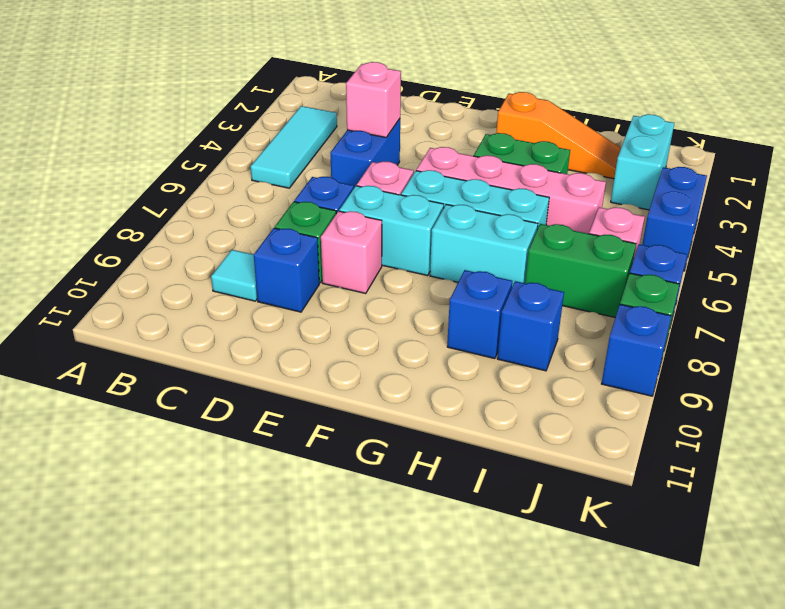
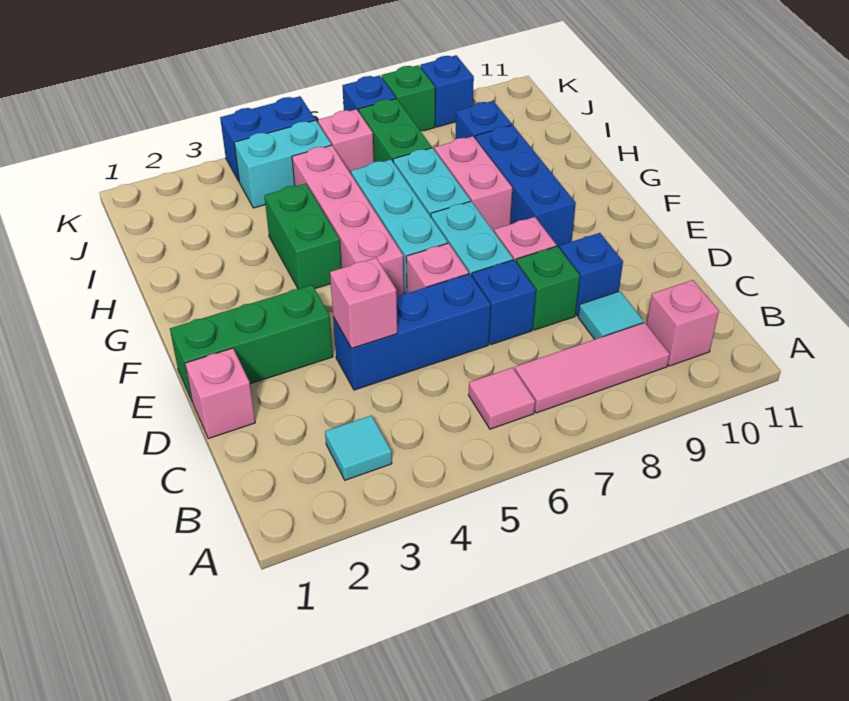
cyan tile B3:B5 level 1 -> cyan tile B3 level 1
none -> pink tile B6 level 1
none -> pink tile B7:B9 level 1
none -> pink brick B10 level 1
none -> pink brick D1 level 1
blue brick D4:D5 level 1 -> blue brick D4:D6 level 1
none -> green brick E1:E3 level 1
orange slope G2:I2 level 1 top G -> none
none -> pink brick G8:H8 level 1
blue brick H9 level 1 -> blue brick F9:H9 level 1
cyan brick J2:J3 level 1 -> cyan brick J4:J5 level 1

